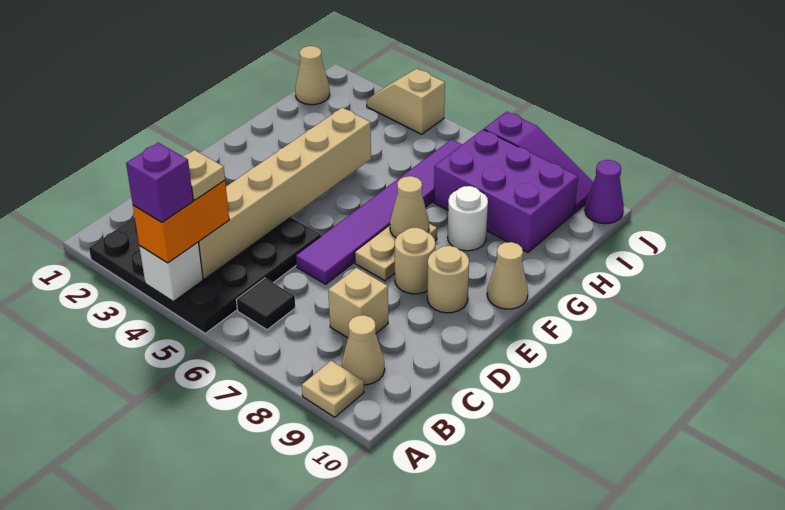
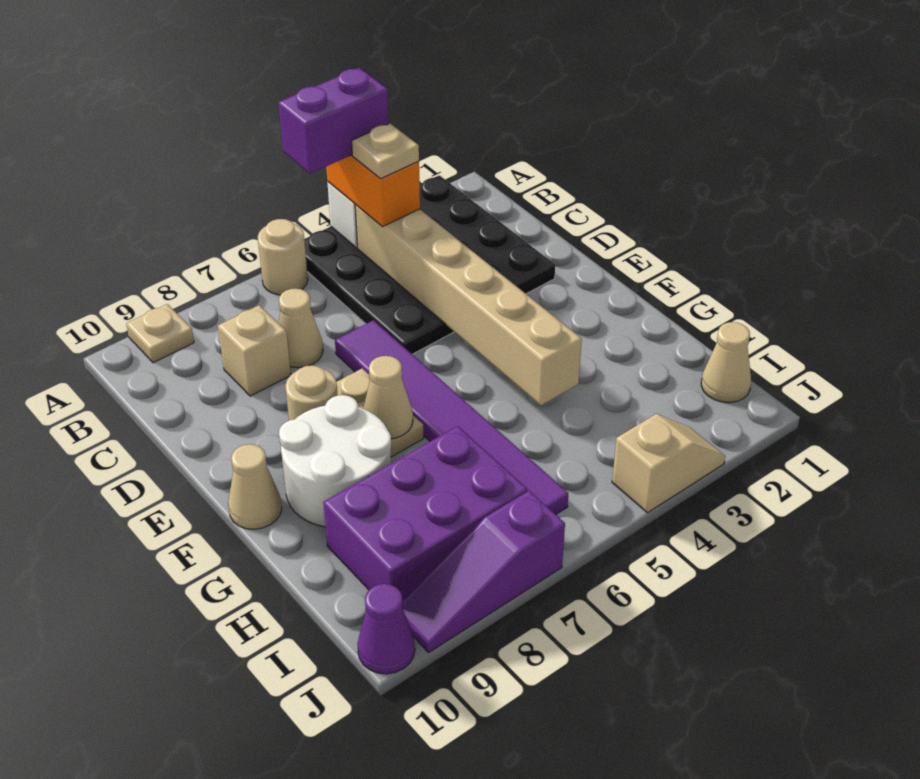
purple brick A4 level 4 -> purple brick A4:A5 level 4
black tile B6 level 1 -> none
tan cone B9 level 1 -> tan cone C7 level 1
tan round brick E9 level 1 -> tan round brick A6 level 1
white round brick G8 level 1 -> white round brick F8:G9 level 1

